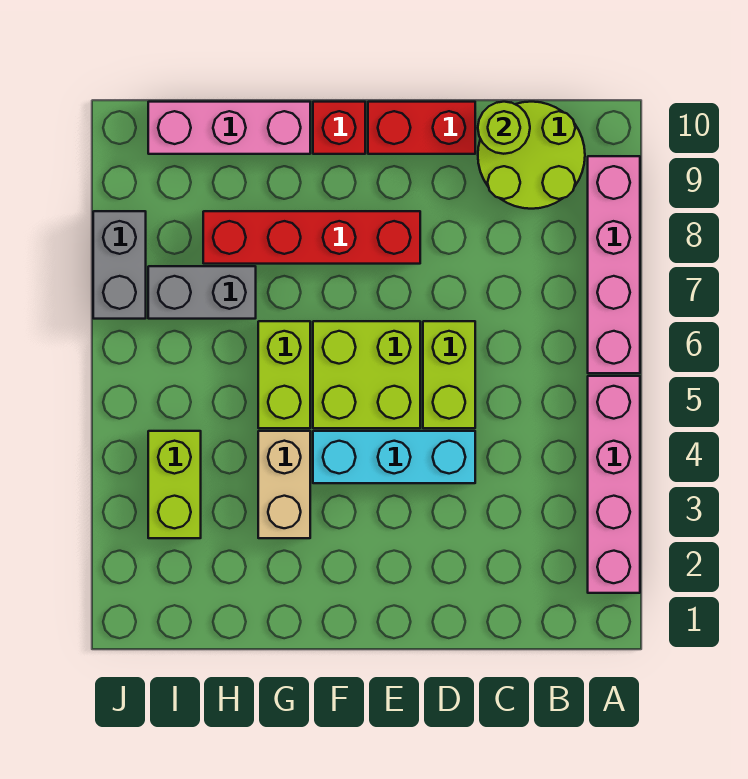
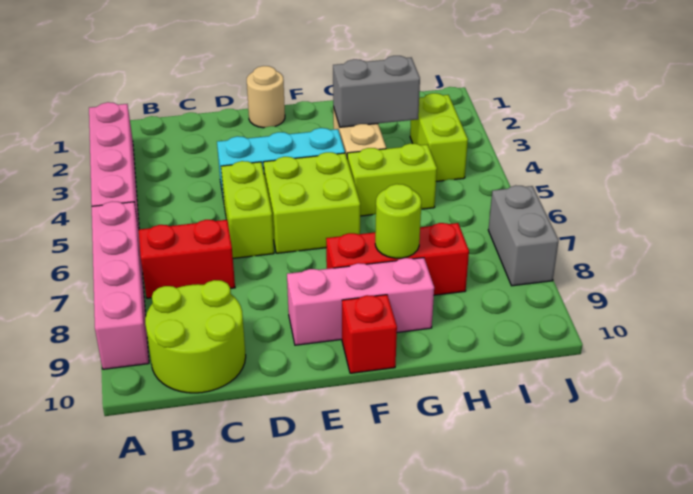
lime round brick C10 level 2 -> lime round brick G8 level 2
red brick D10:E10 level 1 -> red brick B7:C7 level 1
none -> tan round brick E1 level 1
red brick E8:H8 level 1 -> red brick F8:H8 level 1
lime brick G5:G6 level 1 -> lime brick G5:H5 level 1
pink brick G10:I10 level 1 -> pink brick E9:G9 level 1
grey brick H7:I7 level 1 -> grey brick G3:H3 level 2

